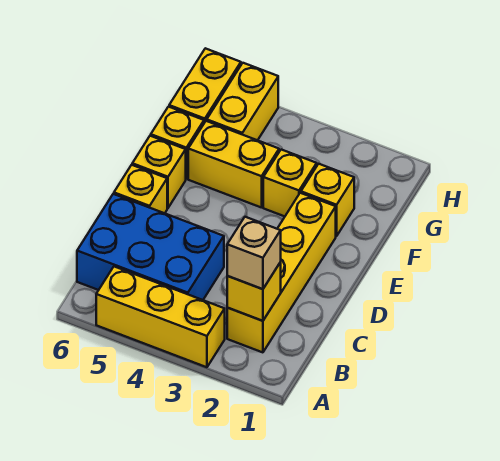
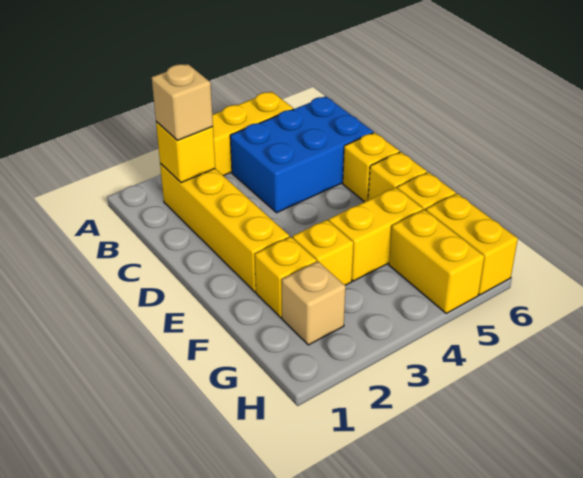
none -> tan brick G2 level 1

